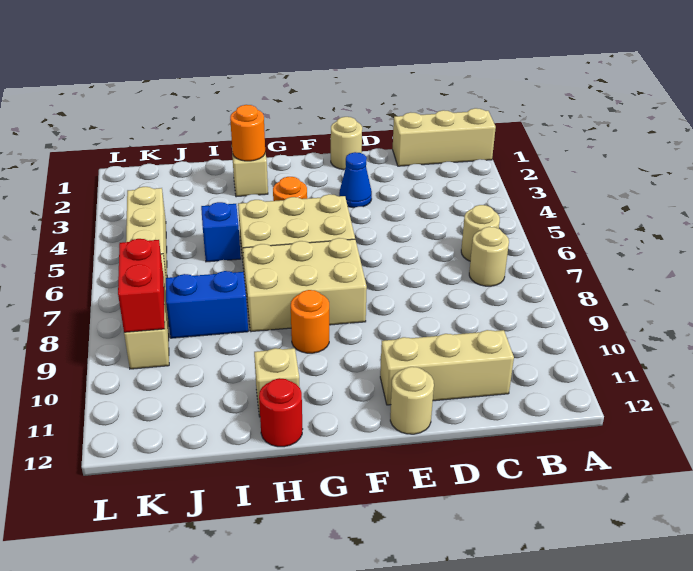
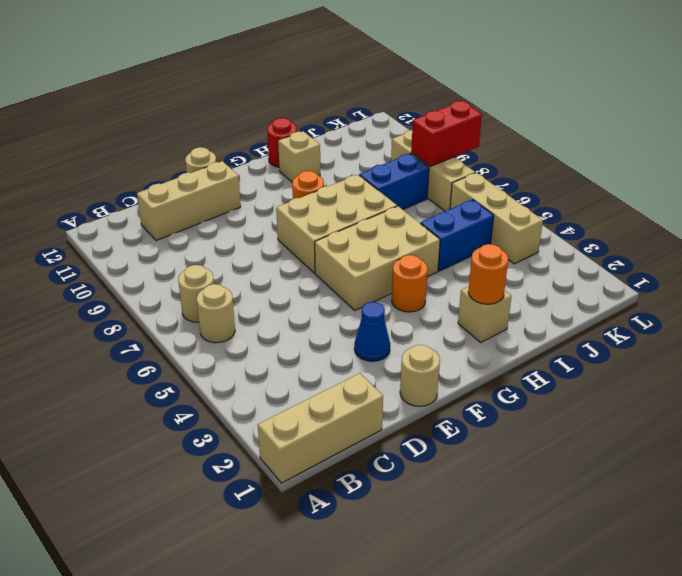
blue brick I5 level 1 -> blue brick I5:J5 level 1
red brick K8:K9 level 2 -> red brick K8:L8 level 2

